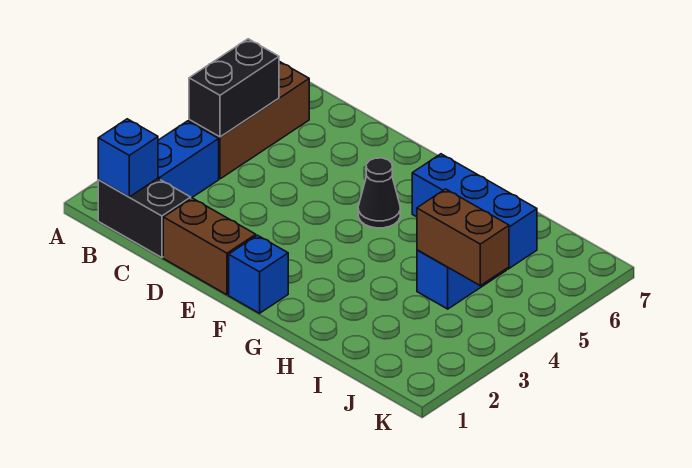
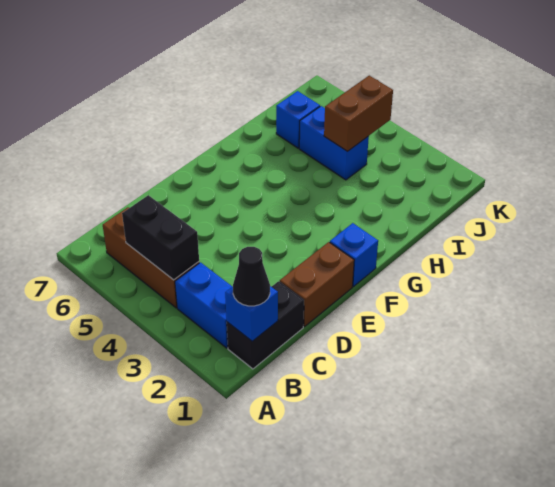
black cone F5 level 1 -> black cone B1 level 3
blue brick G6:I6 level 1 -> blue brick I6 level 1

